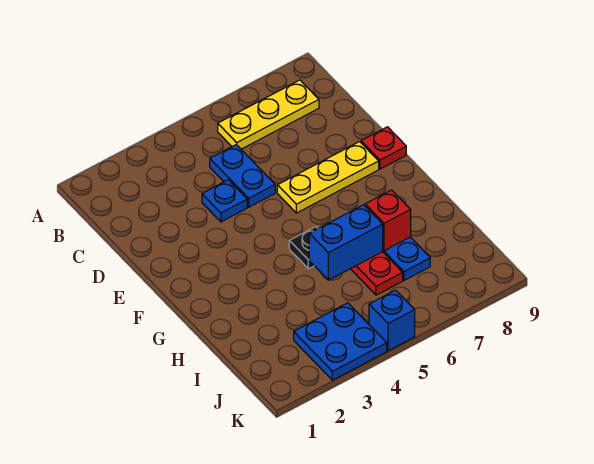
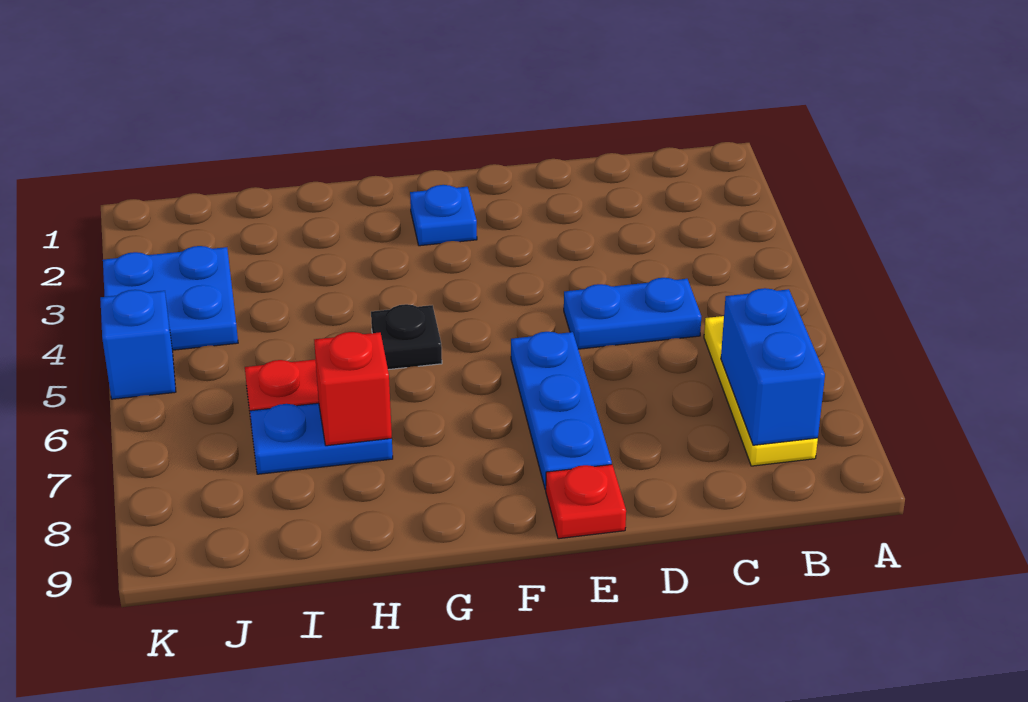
blue plate D4 level 1 -> blue plate F2 level 1
yellow plate E6:E8 level 1 -> blue plate E6:E8 level 1
blue brick H5:H6 level 2 -> blue brick B7:B8 level 2

